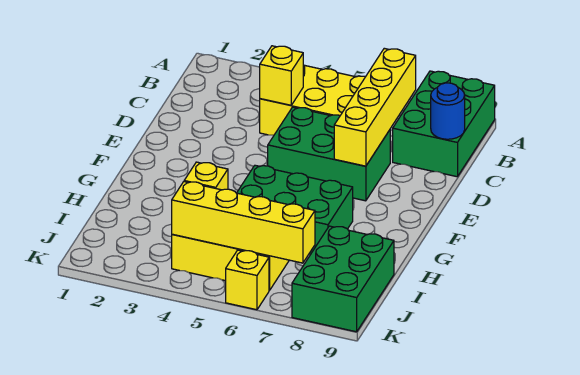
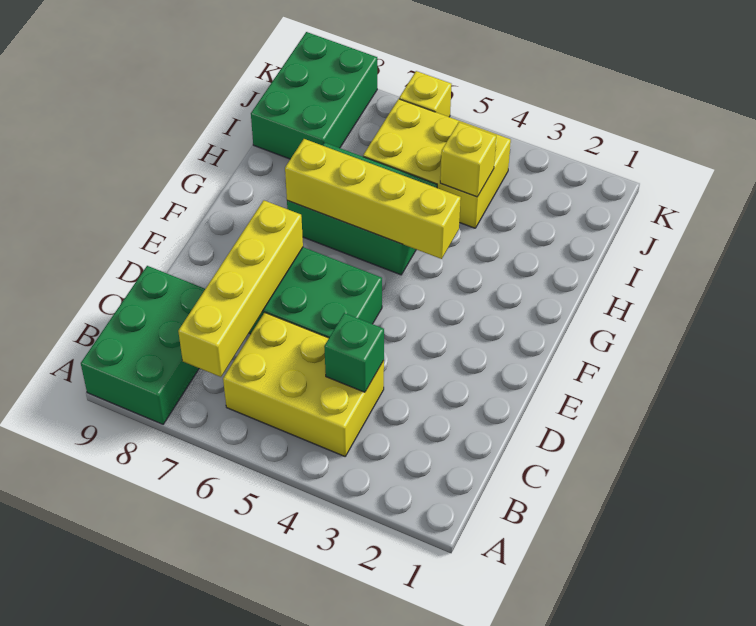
yellow brick C4 level 2 -> green brick C4 level 2
blue round brick C9 level 2 -> none
yellow brick J4:J7 level 2 -> yellow brick G4:G7 level 2

